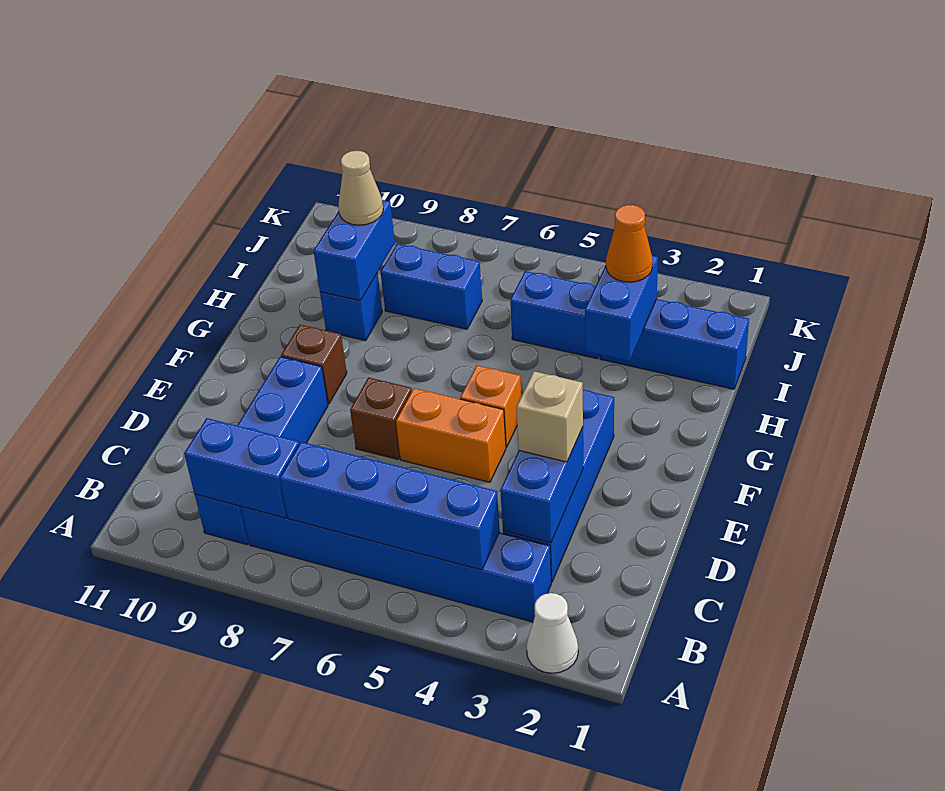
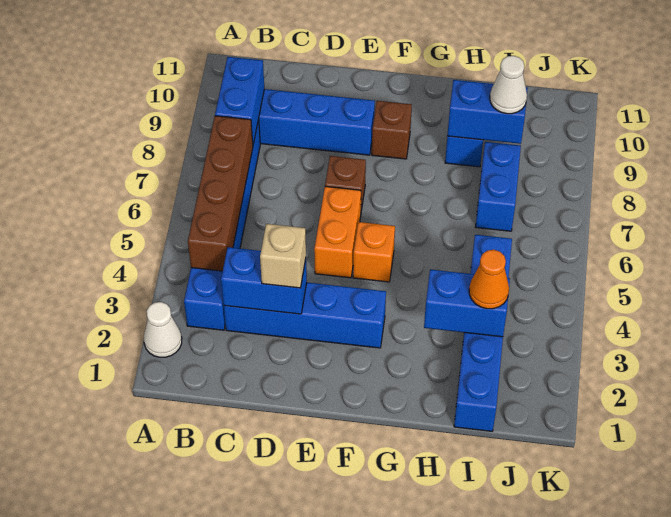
blue brick B4:B7 level 2 -> brown brick B4:B7 level 2
tan cone I9 level 3 -> white cone I9 level 3

